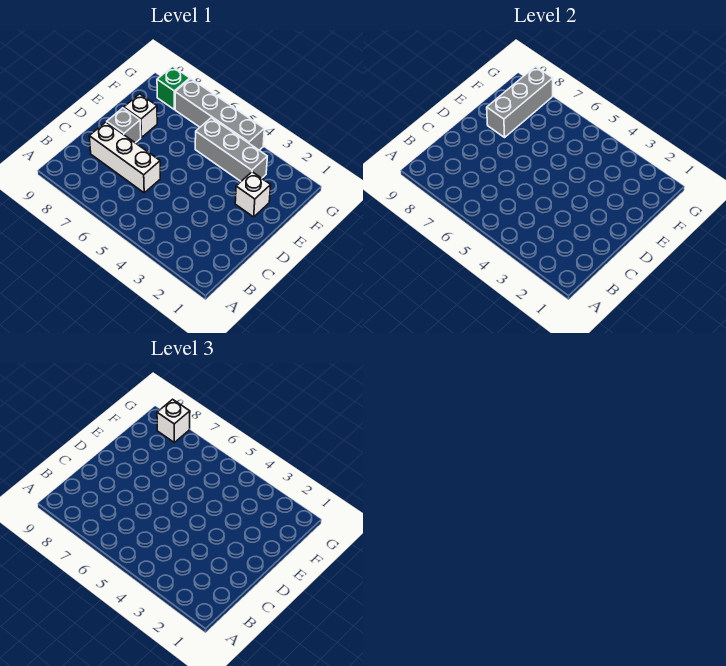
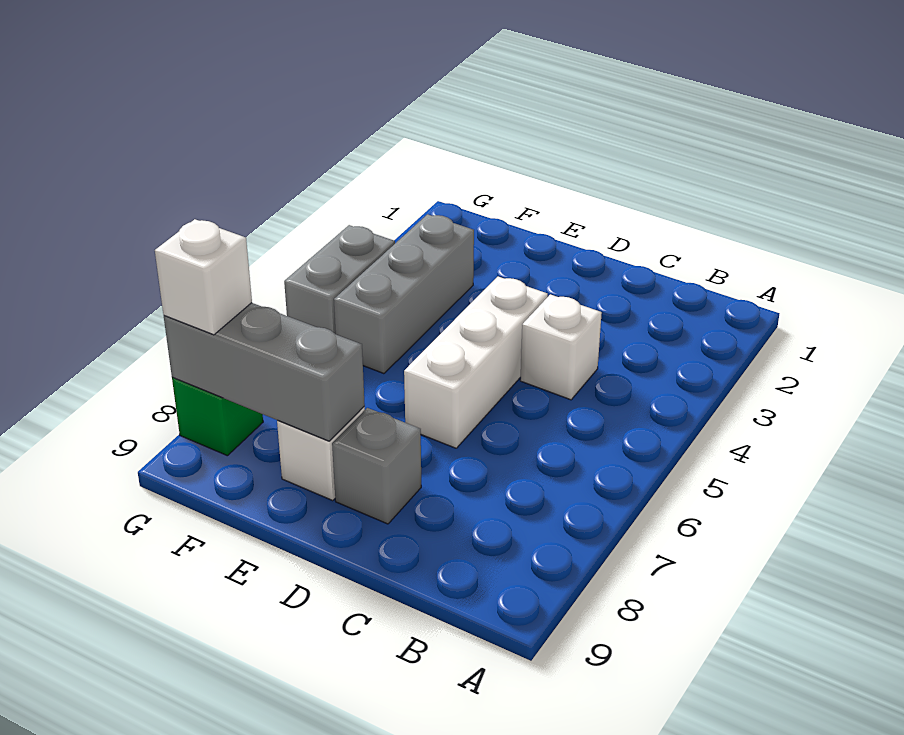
white brick C6:C8 level 1 -> white brick D4:D6 level 1
white brick E2 level 1 -> white brick C4 level 1
grey brick G4:G7 level 1 -> grey brick G4:G5 level 1

